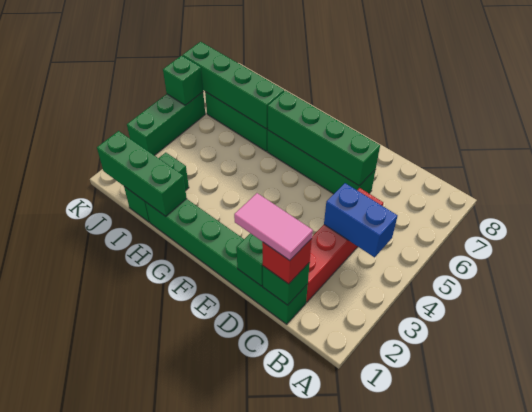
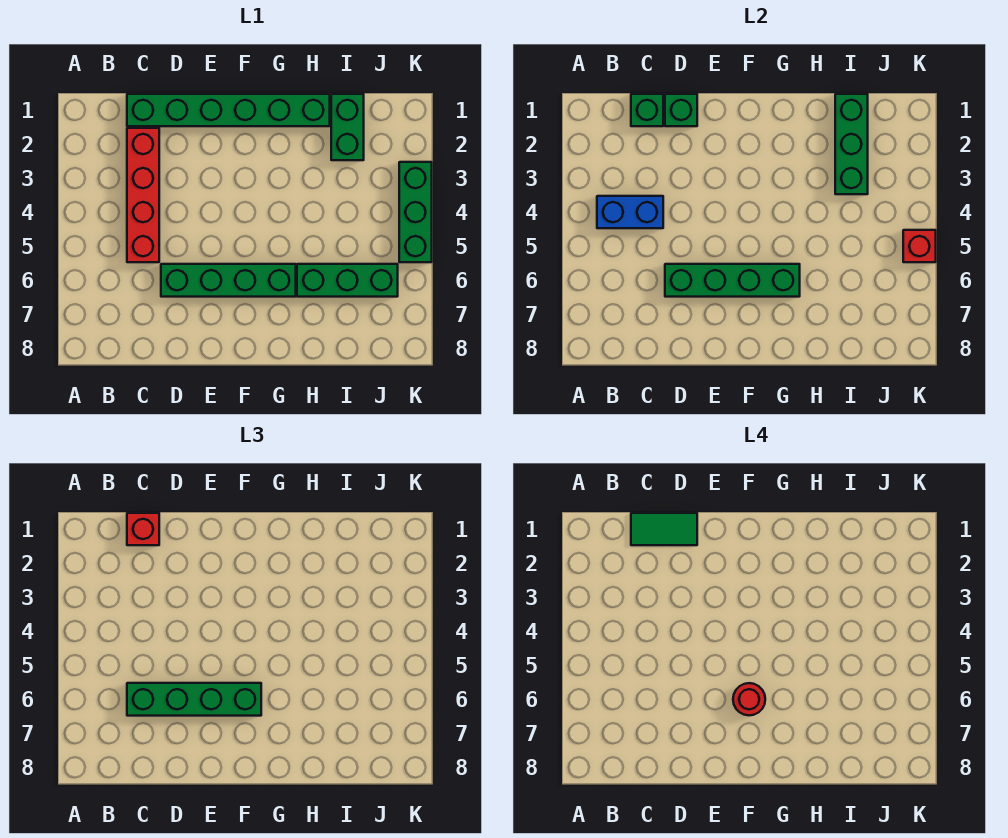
pink tile C1:D1 level 4 -> green tile C1:D1 level 4
none -> red round brick F6 level 4
green brick H1:J1 level 2 -> green brick I1:I3 level 2
green brick H6:K6 level 2 -> green brick C6:F6 level 3
green brick K5 level 2 -> red brick K5 level 2

